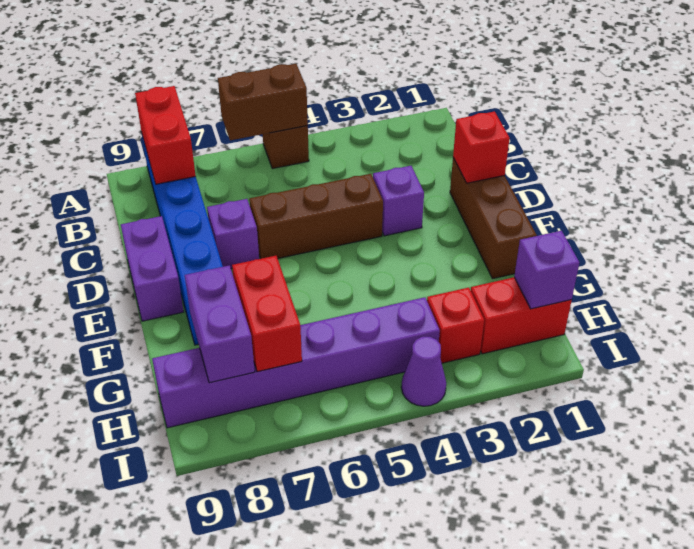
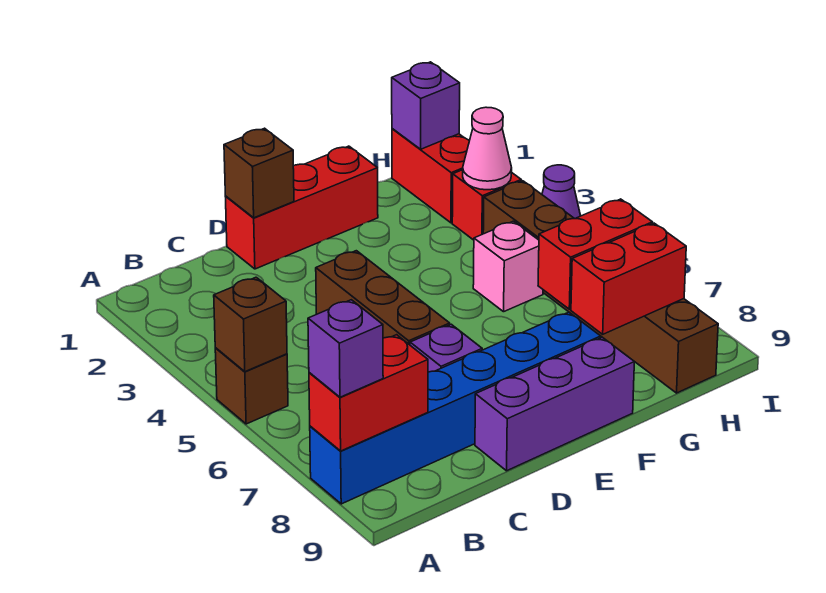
brown brick A5:A6 level 2 -> brown brick A5 level 2
brown brick D1:F1 level 1 -> red brick D1:F1 level 1
red brick D1 level 2 -> brown brick D1 level 2
purple brick D3 level 1 -> purple brick A8 level 3
purple brick D9:E9 level 1 -> purple brick D9:F9 level 1
none -> pink brick G5 level 1
purple brick G8:H8 level 2 -> red brick G8:H8 level 2
none -> pink cone H3 level 2
purple brick H4:H9 level 1 -> brown brick H4:H9 level 1

